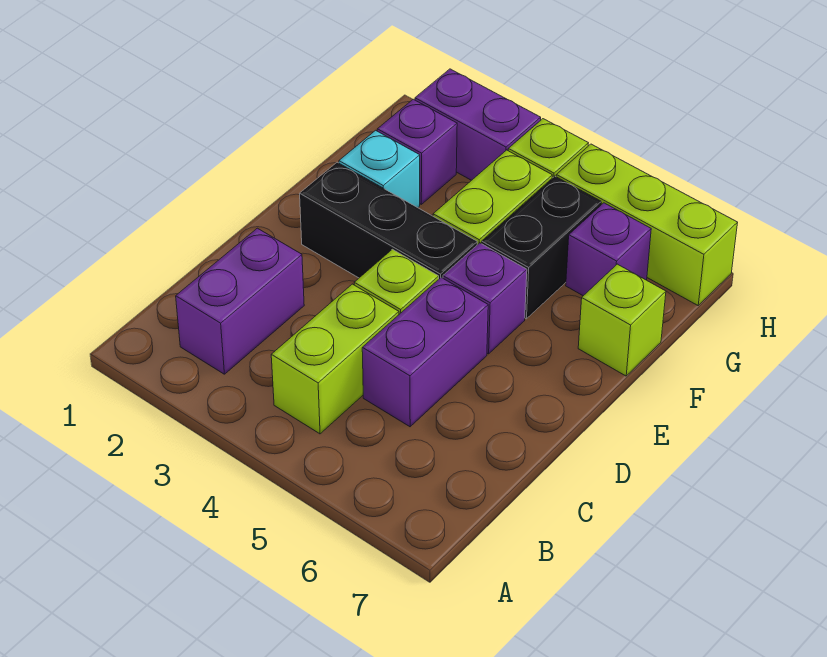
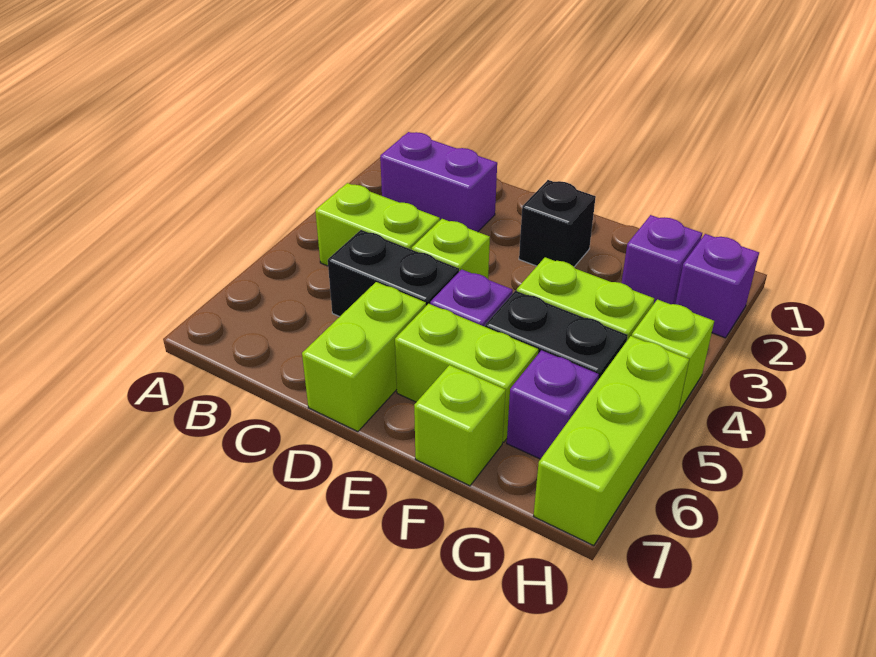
purple brick C5:D5 level 1 -> black brick C5:D5 level 1
none -> lime brick D6:D7 level 1
black brick E2:E4 level 1 -> black brick E2 level 1
none -> lime brick E6:F6 level 1
cyan brick F2 level 1 -> none
purple brick H2:H3 level 1 -> purple brick H2 level 1

